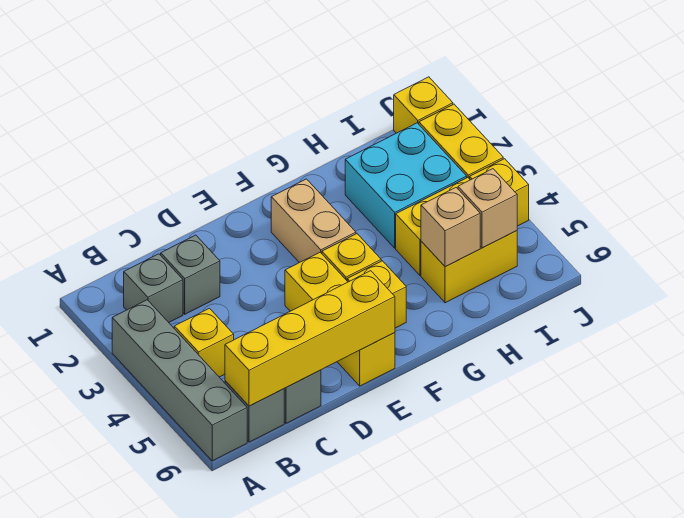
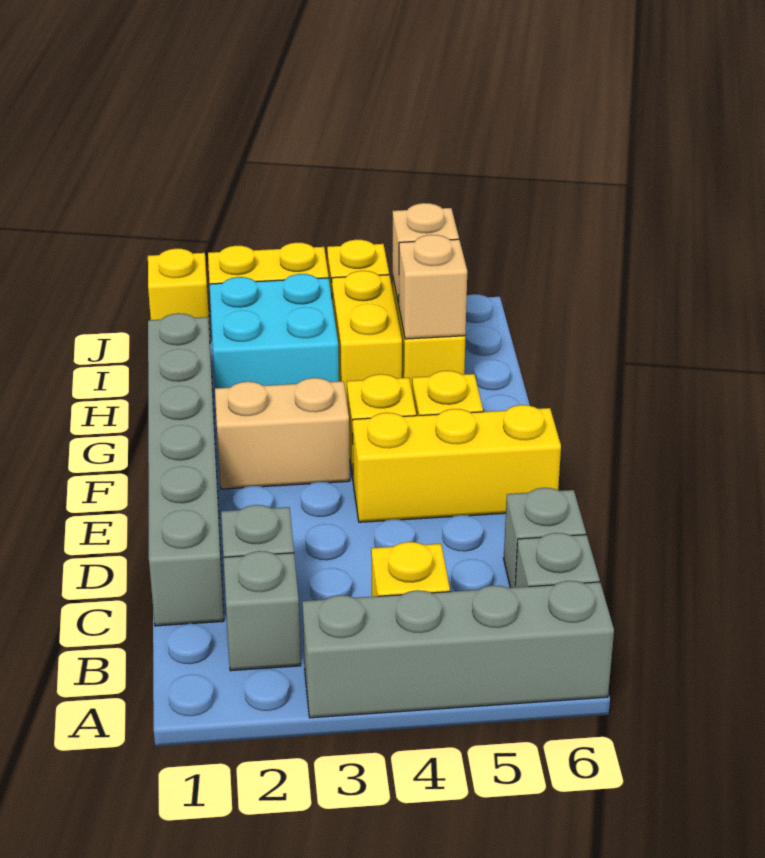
yellow brick B6:E6 level 2 -> none
none -> grey brick C1:H1 level 1

